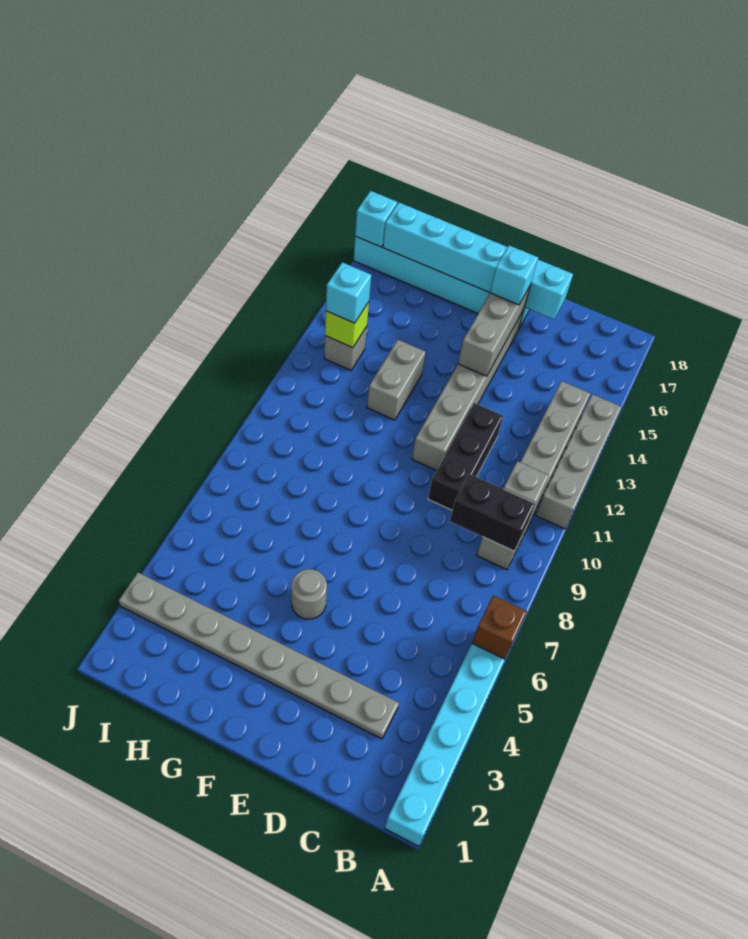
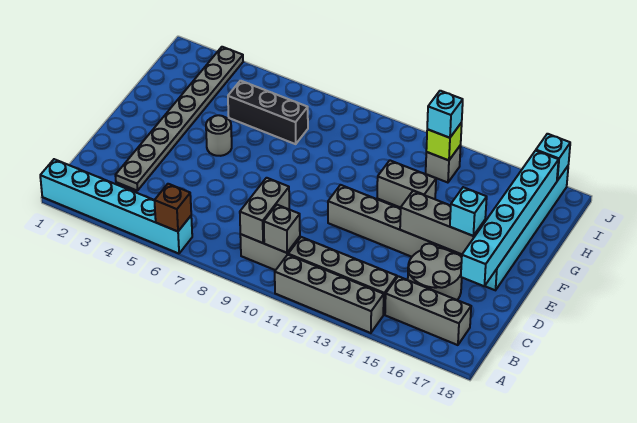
black brick B9:C9 level 2 -> grey brick B9:C9 level 2
none -> grey brick B15:B17 level 1
none -> grey round brick C15:D16 level 1
black brick D10:D12 level 1 -> black brick H5:H7 level 1

